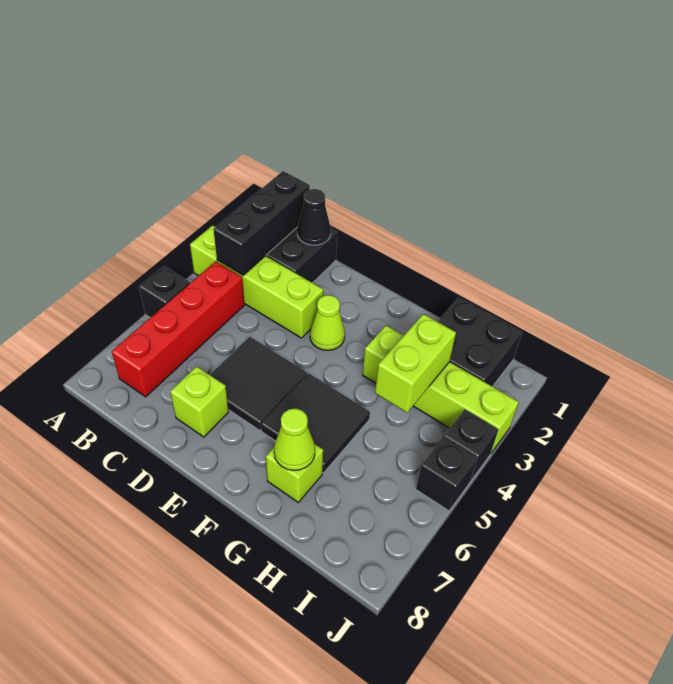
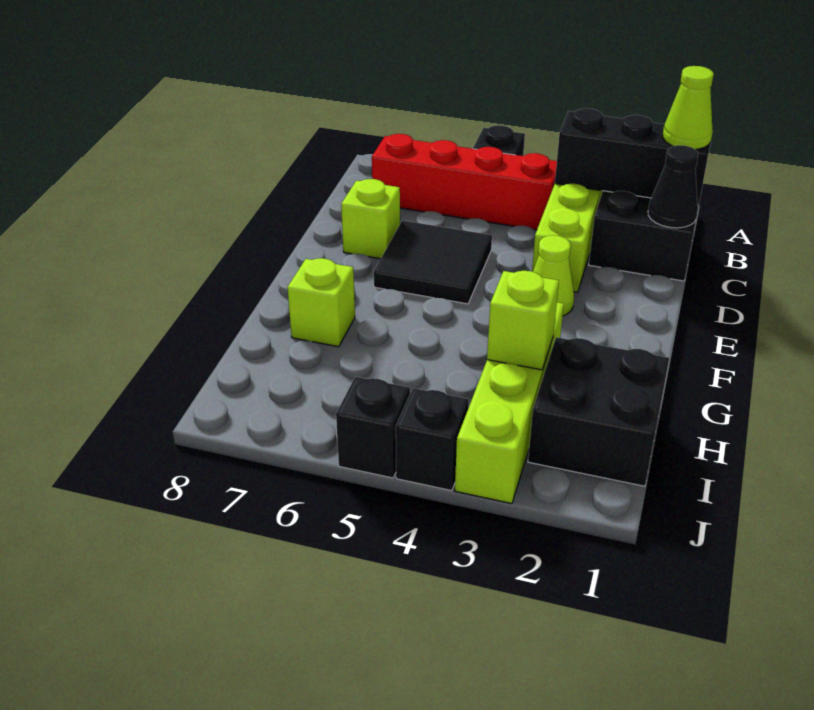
black tile F5:G6 level 1 -> none
lime cone G7 level 2 -> lime cone B1 level 3
lime brick H3:H4 level 2 -> lime brick H3 level 2

